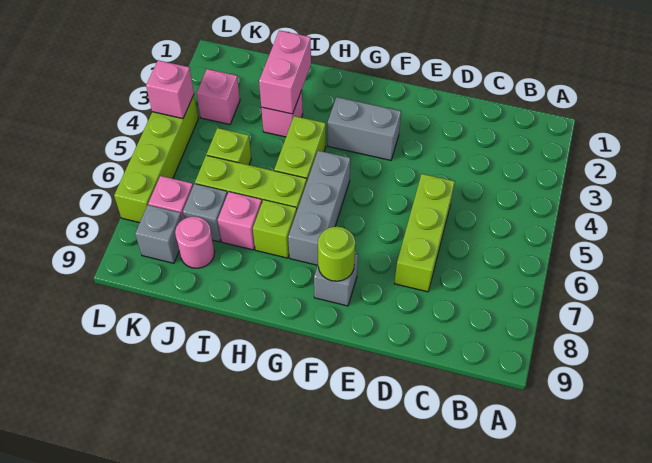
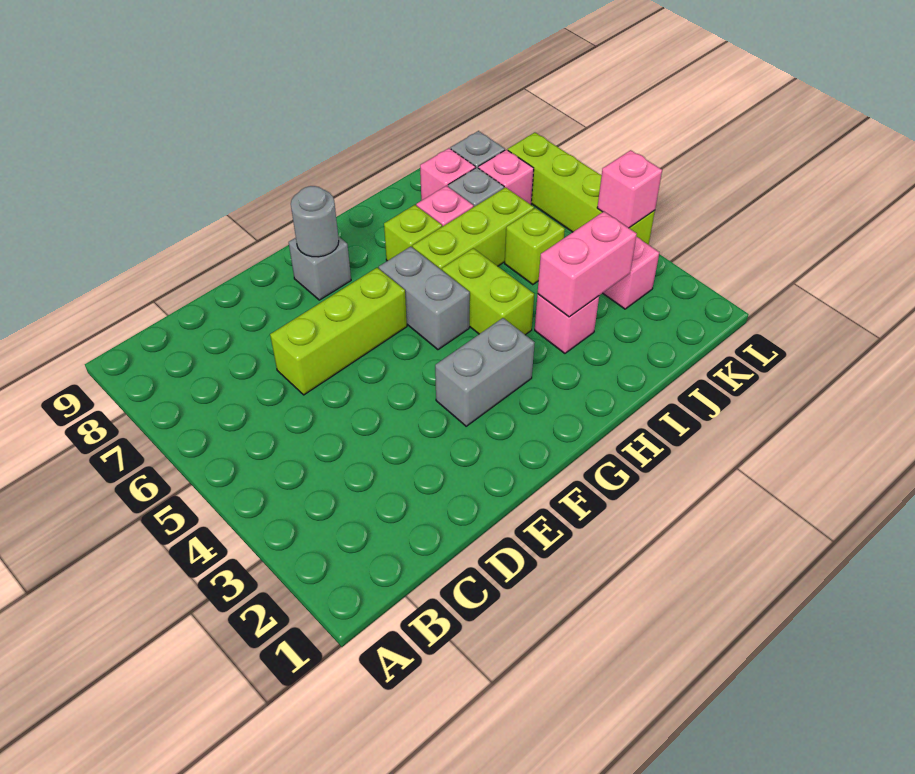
lime brick D5:D7 level 1 -> lime brick D6:F6 level 1
lime round brick F8 level 2 -> grey round brick F8 level 2
grey brick G5:G7 level 1 -> grey brick G5:G6 level 1
pink brick I2:I3 level 2 -> pink brick I3:J3 level 2
pink round brick J8 level 1 -> pink brick J8 level 1

